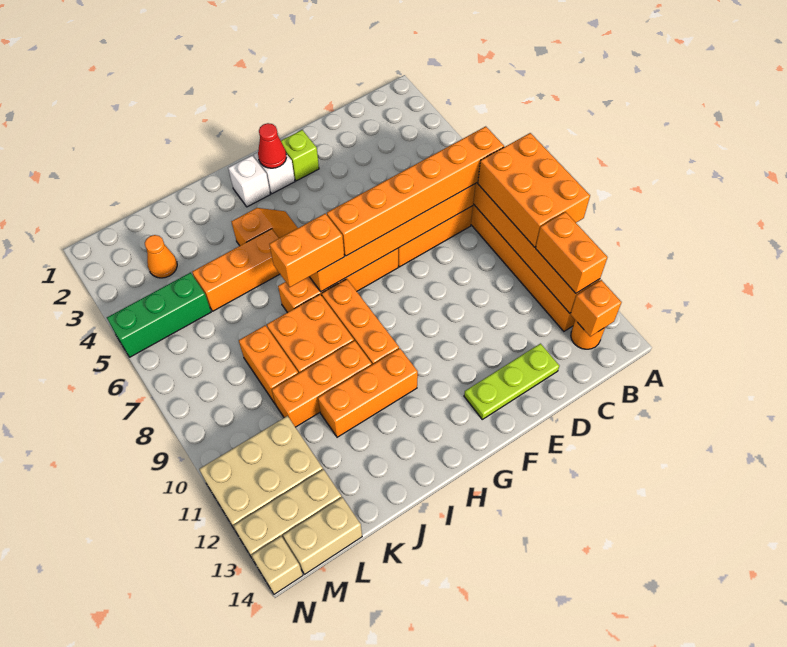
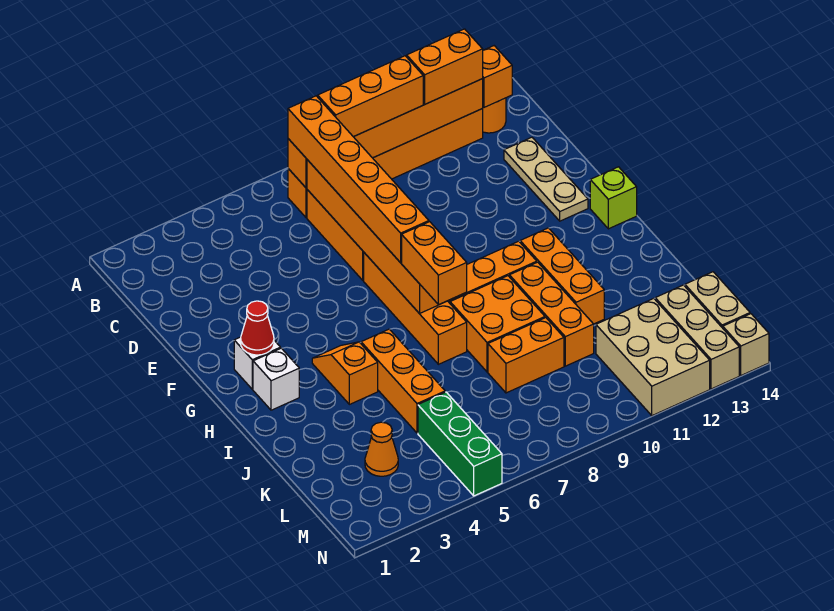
orange brick A8:B10 level 3 -> orange brick B8:B10 level 3
lime plate D13:F13 level 1 -> tan plate D13:F13 level 1
lime brick F2 level 1 -> lime brick G14 level 1

